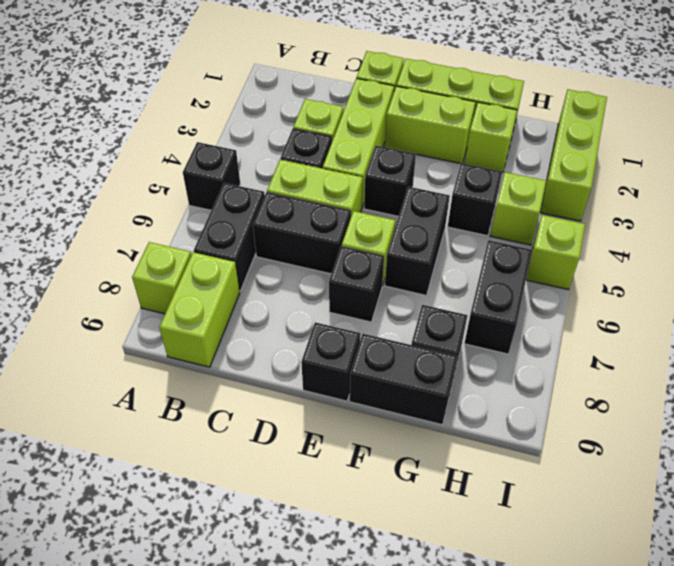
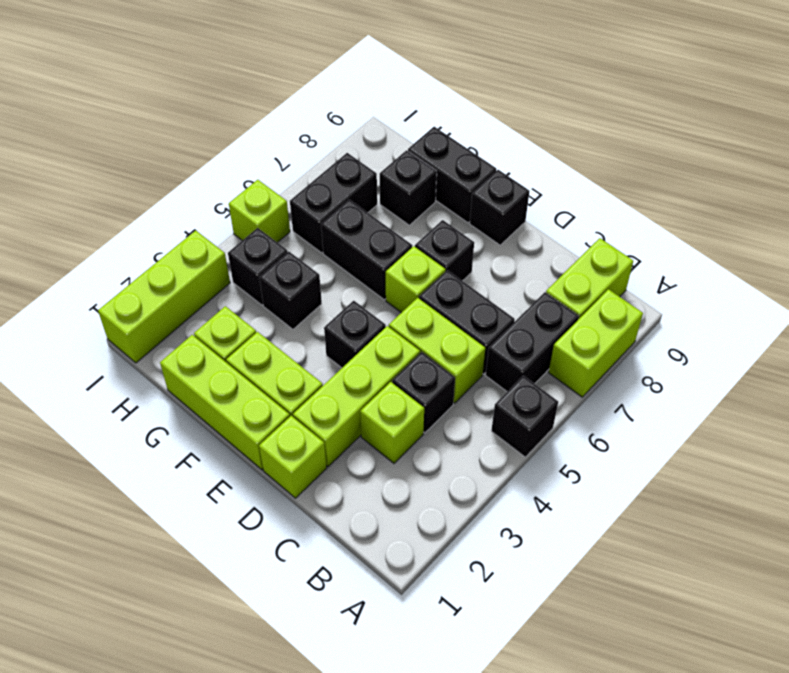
lime brick A8 level 1 -> lime brick A7:A8 level 1
black brick F5:F6 level 1 -> black brick F6:G6 level 1
lime brick H4 level 1 -> black brick H4 level 1

